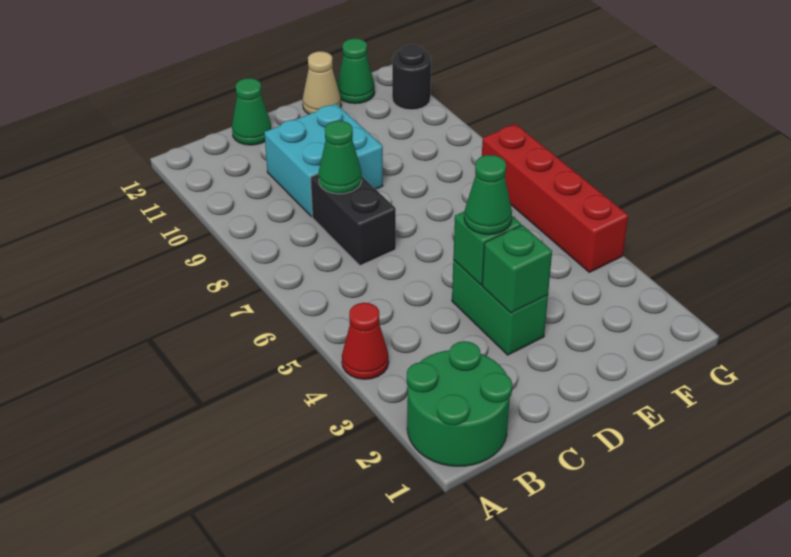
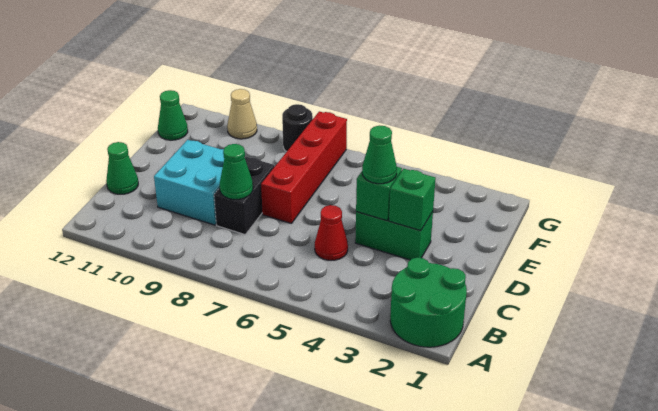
red cone A4 level 1 -> red cone C5 level 1
black brick C7:C8 level 1 -> black brick C8:D8 level 1
tan cone E12 level 1 -> tan cone G10 level 1
red brick G4:G7 level 1 -> red brick D7:G7 level 1
black round brick G11 level 1 -> black round brick G8 level 1

